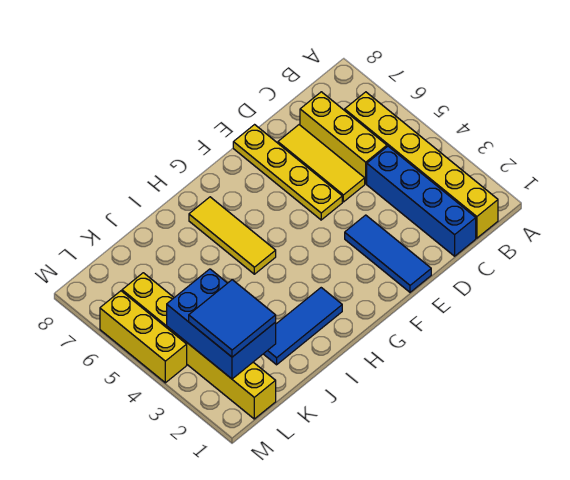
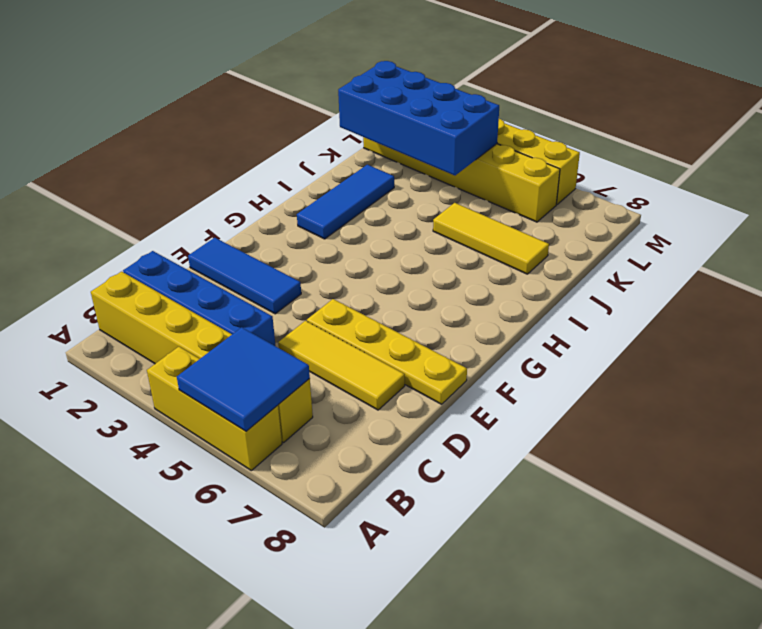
yellow brick C5:C7 level 1 -> yellow brick A4:A6 level 1
yellow tile H5:H7 level 1 -> yellow tile J5:J7 level 1
blue brick K2:L4 level 2 -> blue brick K1:L4 level 2
blue tile K2:L3 level 3 -> blue tile A5:B6 level 2

